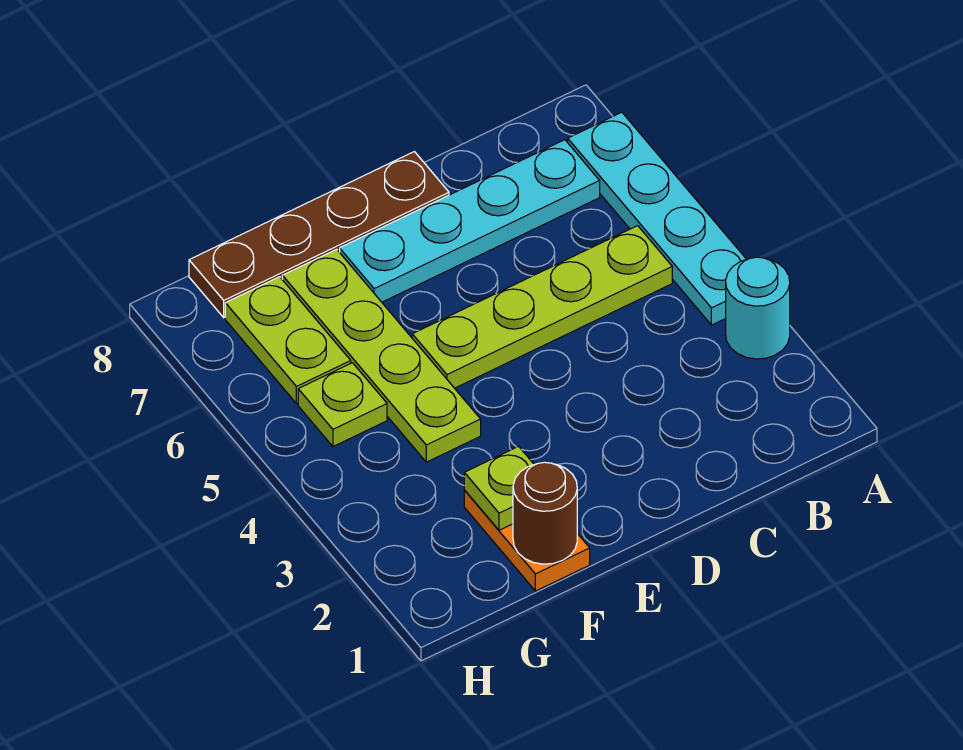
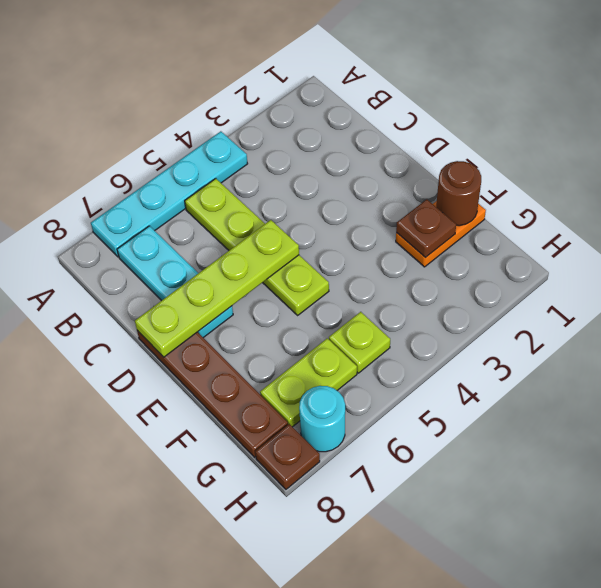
cyan round brick A3 level 1 -> cyan round brick H7 level 1
cyan plate B7:E7 level 1 -> cyan plate B7:D7 level 1
lime plate F2 level 2 -> brown plate F2 level 2
lime plate F4:F7 level 1 -> lime plate D5:D8 level 2
none -> brown plate H8 level 1

